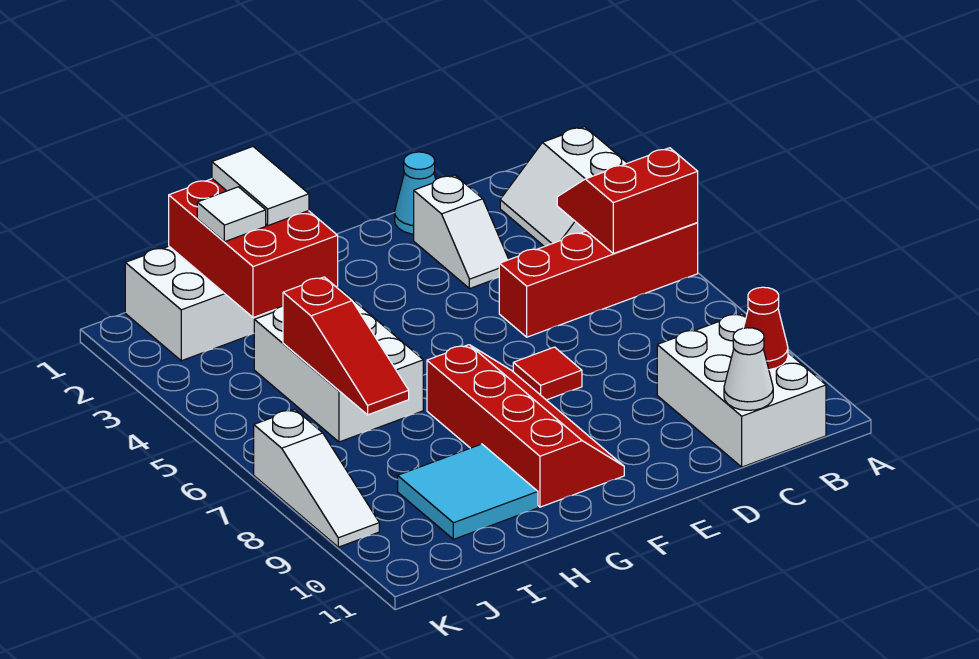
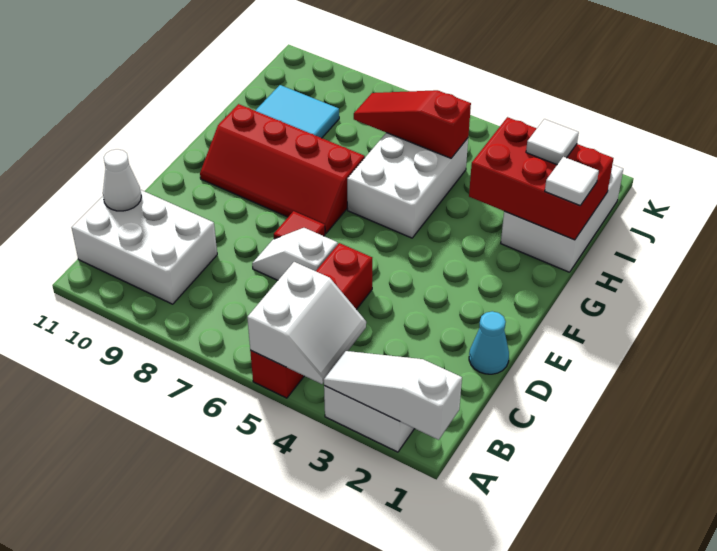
red slope A4:B5 level 2 top 5 -> white slope A4:B5 level 2 top 5
red cone B10 level 2 -> none
white slope D2:D3 level 1 top 2 -> white slope D6:D7 level 1 top 6
white tile H1:H2 level 3 -> white tile H1 level 3
white brick H4:I6 level 1 -> white brick G5:I6 level 1
white slope K7:K9 level 1 top 7 -> white slope A1:A3 level 2 top 1

